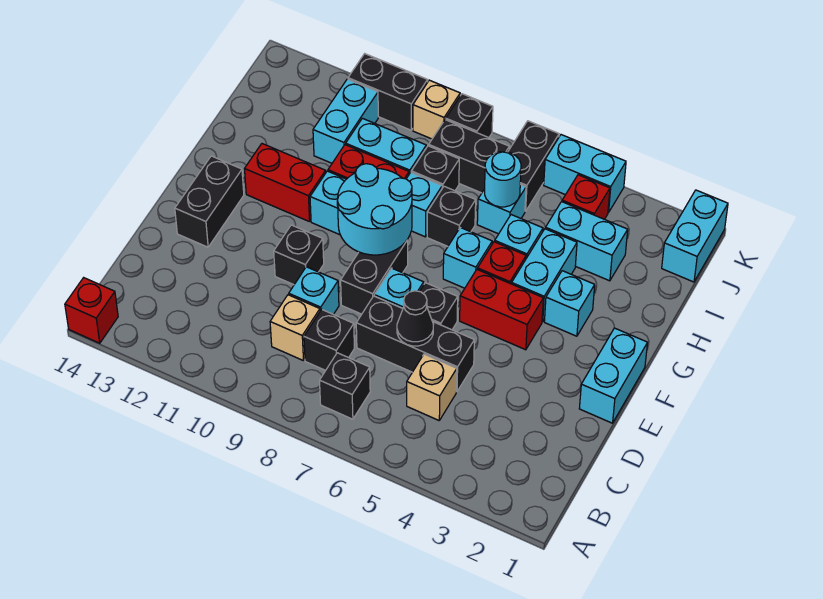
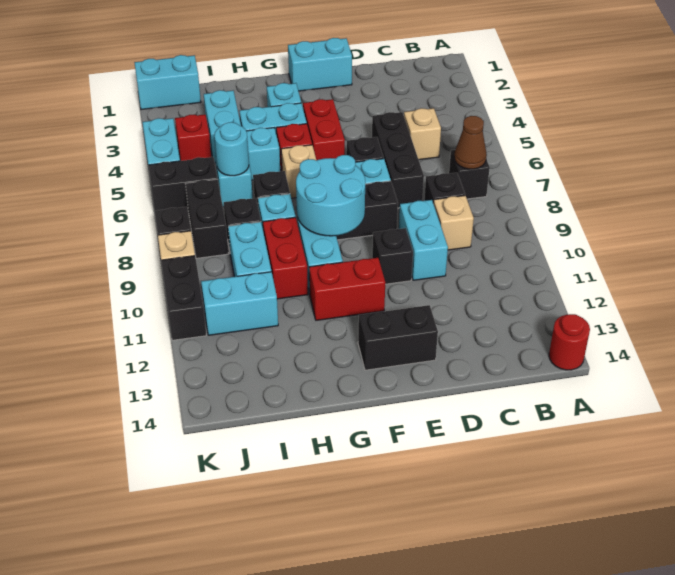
red brick A14 level 1 -> red round brick A14 level 1
none -> brown cone B7 level 2
black cone D6 level 2 -> none
cyan brick D9 level 1 -> cyan brick D9:D10 level 1
cyan brick G6 level 1 -> tan brick G6 level 1
red brick G11:G12 level 1 -> red brick F11:G11 level 1

